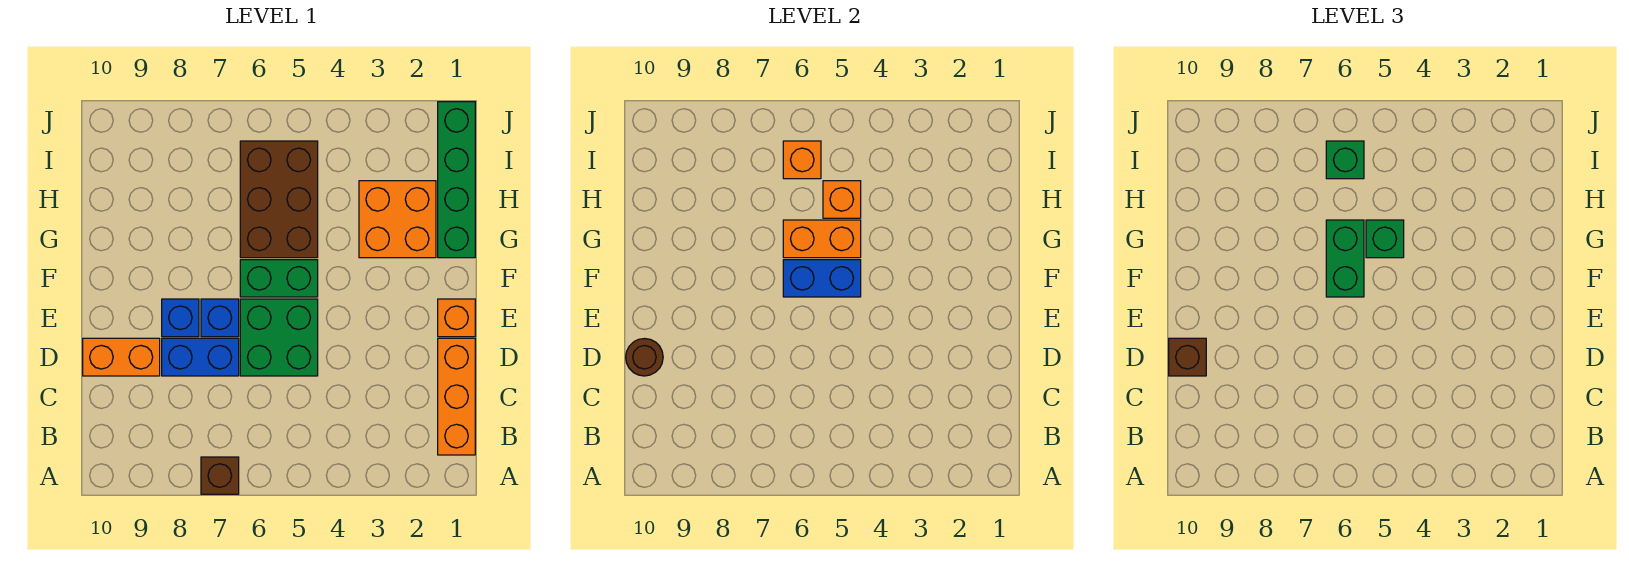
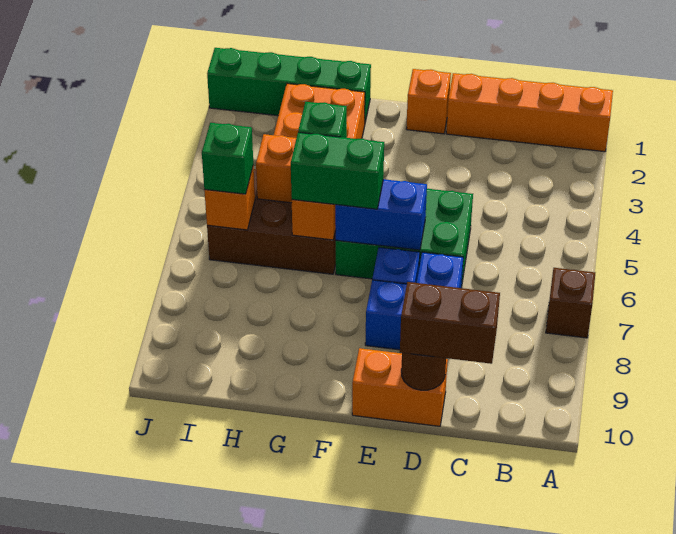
orange brick B1:D1 level 1 -> orange brick A1:D1 level 1
orange brick D9:D10 level 1 -> orange brick D10:E10 level 1
brown brick D10 level 3 -> brown brick C10:D10 level 3
blue brick F5:F6 level 2 -> blue brick E6:F6 level 2

